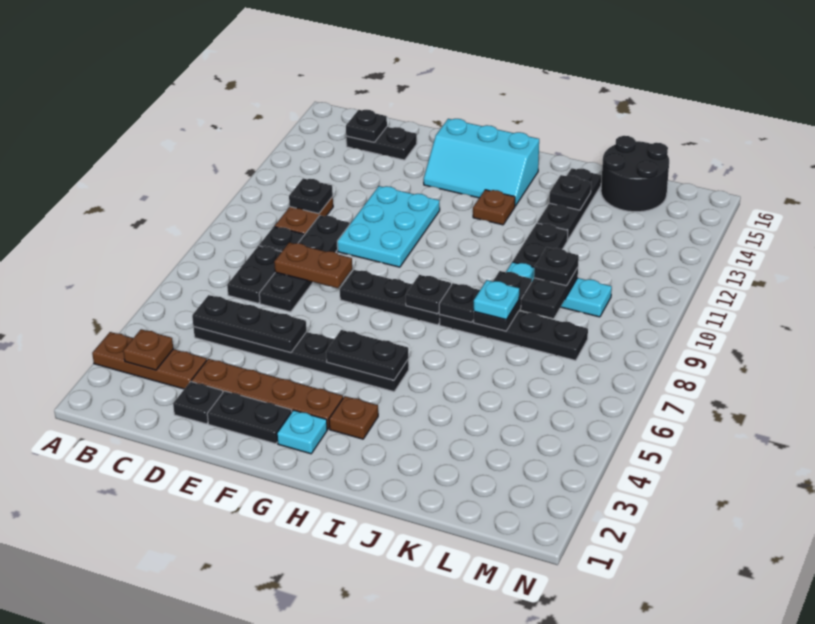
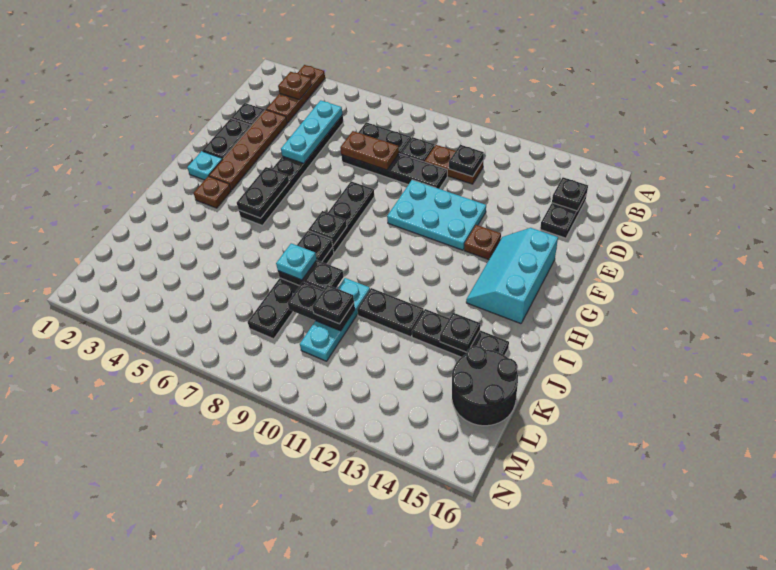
black plate C5:E5 level 2 -> cyan plate C5:E5 level 2
brown plate D8:E8 level 2 -> brown plate D7:D8 level 2
brown plate H13 level 1 -> brown plate F13 level 1

